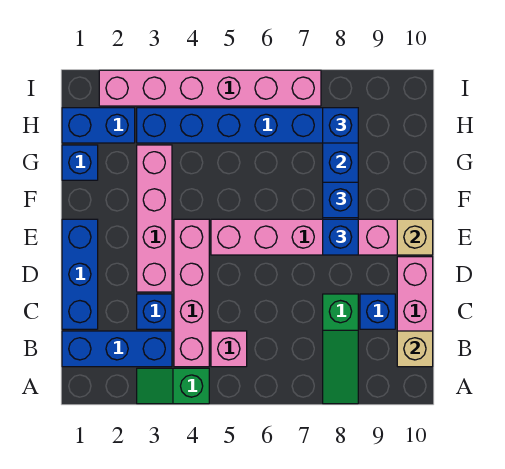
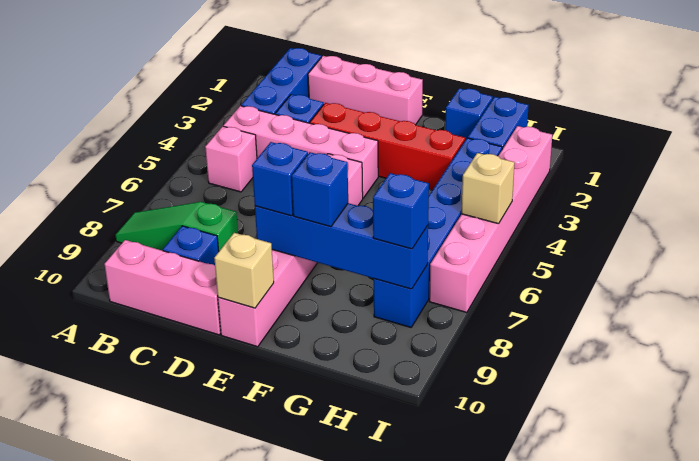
green slope A3:A4 level 1 top 4 -> none
tan brick B10 level 2 -> tan brick I5 level 2
blue brick C1:E1 level 1 -> pink brick C1:E1 level 1
pink brick D3:G3 level 1 -> red brick D3:G3 level 1

